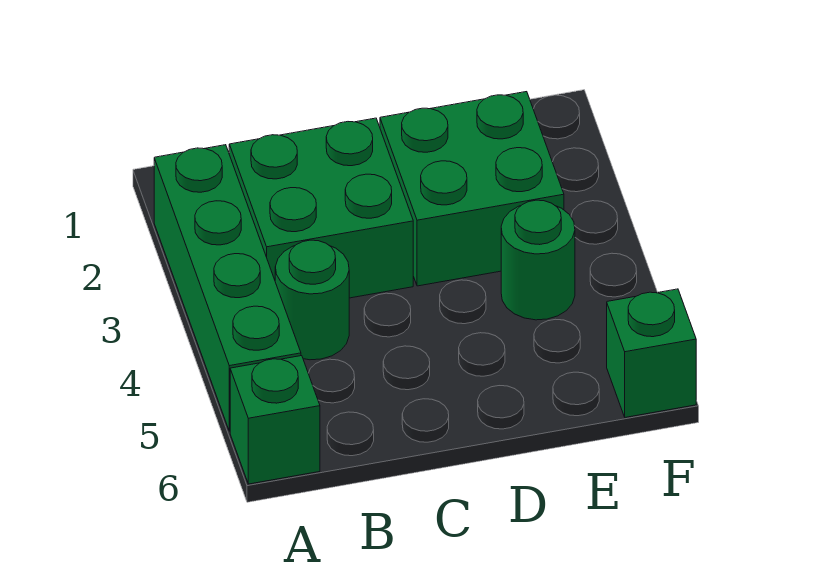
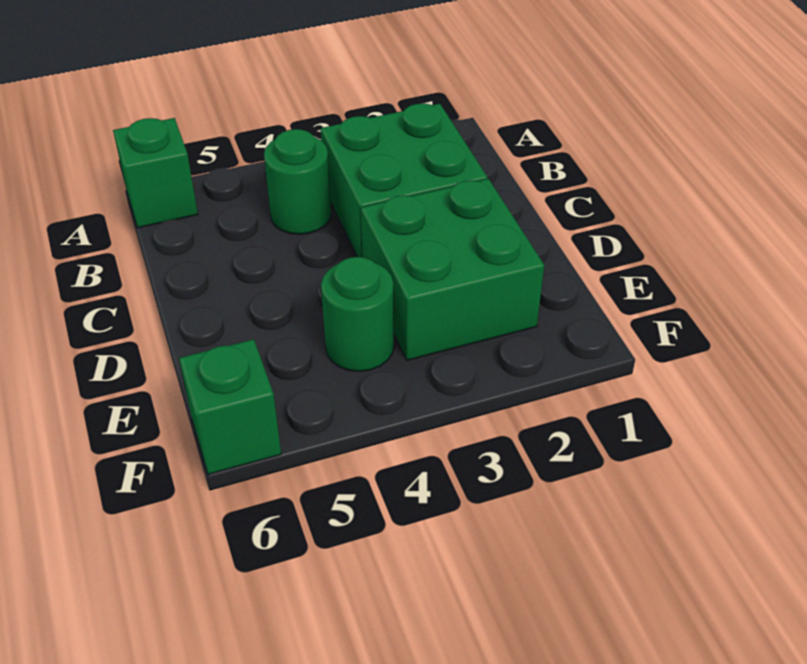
green brick A2:A5 level 1 -> none

